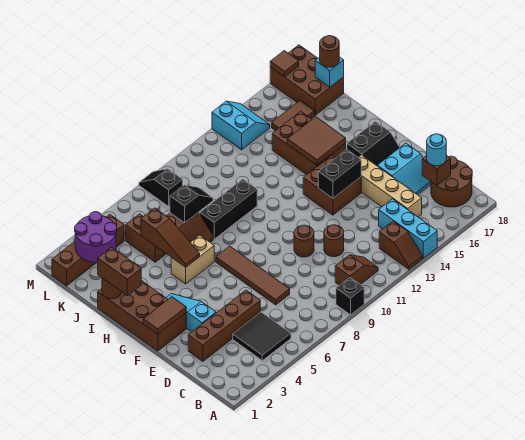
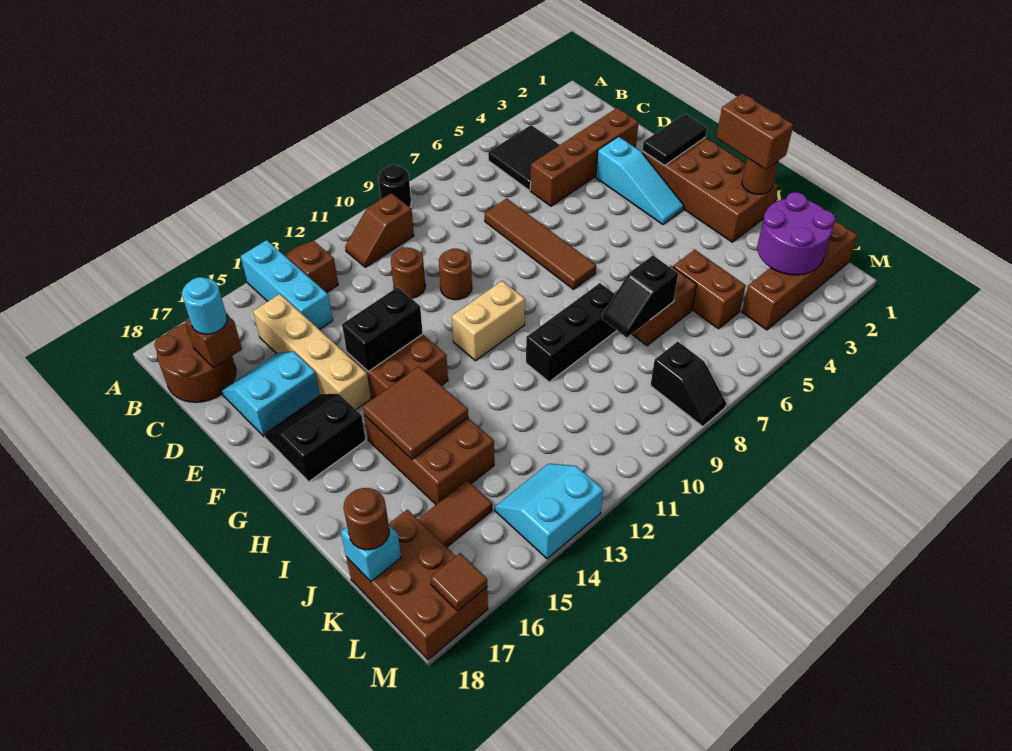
black brick A9 level 1 -> black round brick A9 level 1
brown tile F1:F2 level 2 -> black tile F1:F2 level 2
tan brick H5:H6 level 1 -> tan brick G10:G11 level 1
brown slope H5:J5 level 2 top J -> none
cyan slope L13:M14 level 1 top 13 -> cyan slope L13:M14 level 1 top M

